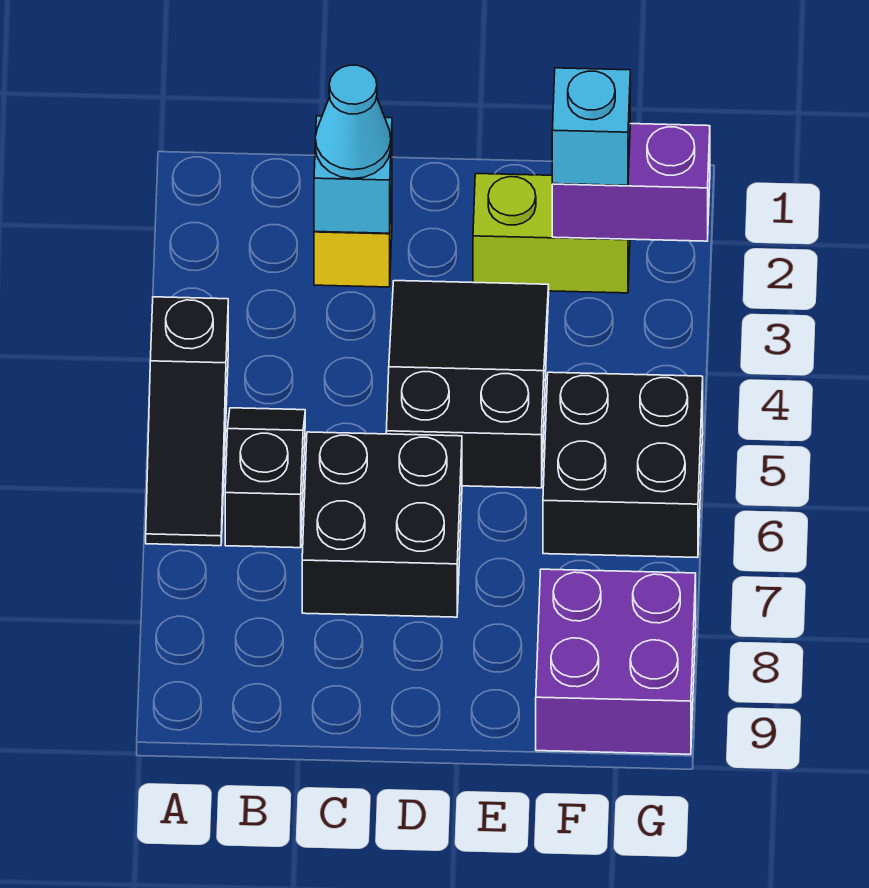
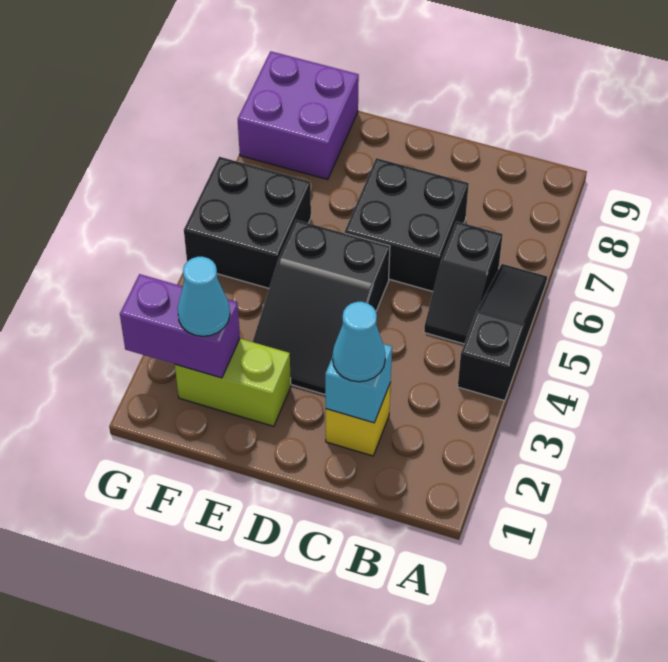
cyan brick F2 level 3 -> cyan cone F2 level 3

